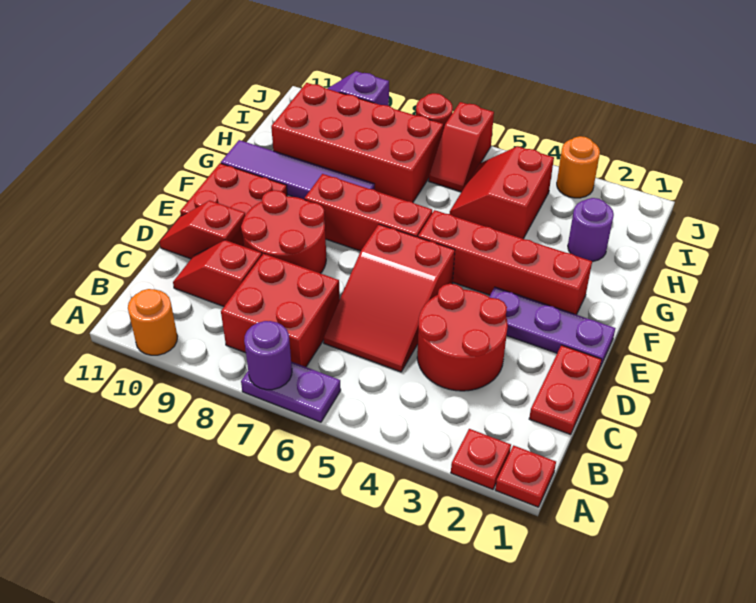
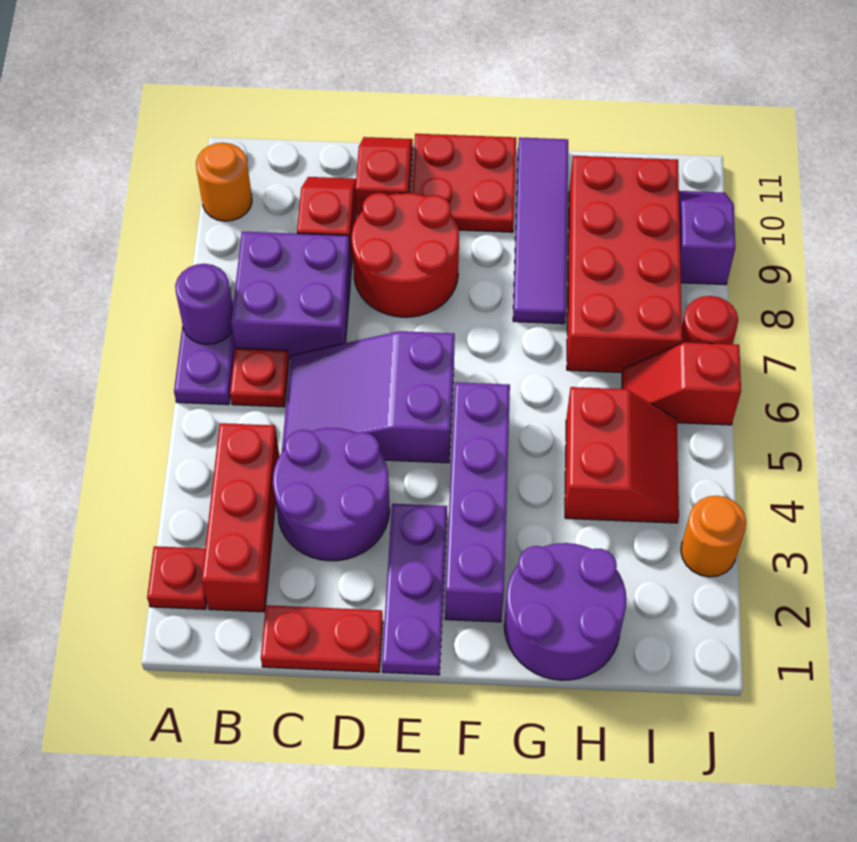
red plate A1 level 1 -> red plate B6 level 1
red brick B7:C8 level 1 -> purple brick B7:C8 level 1
red round brick C3:D4 level 1 -> purple round brick C3:D4 level 1
red slope C5:E6 level 1 top E -> purple slope C5:E6 level 1 top E
red brick F2:F5 level 1 -> purple brick F2:F5 level 1
red brick F6:F8 level 1 -> red brick B2:B4 level 1
purple round brick H2 level 1 -> purple round brick G1:H2 level 1
red slope H4:I5 level 1 top 4 -> red slope H4:I5 level 1 top H

